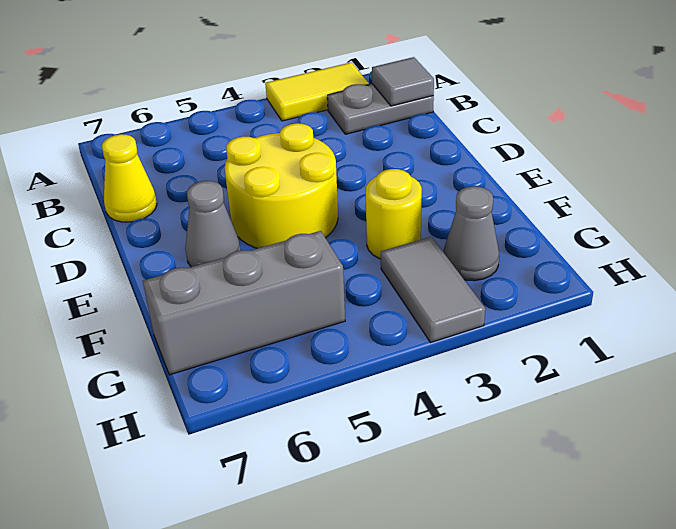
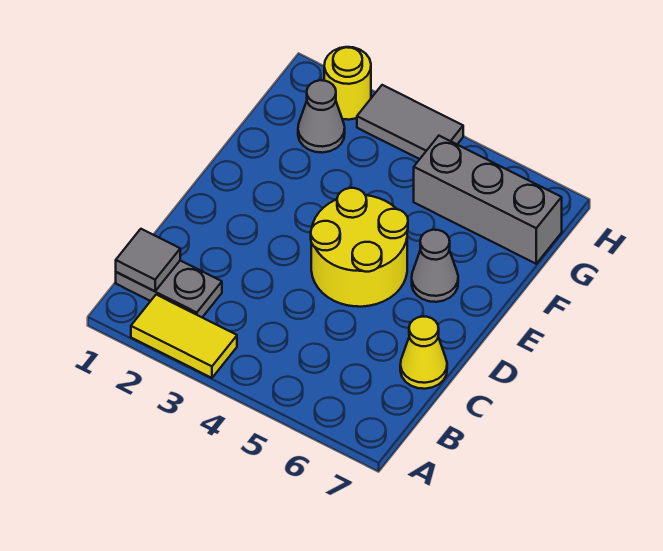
yellow round brick F3 level 1 -> yellow round brick H2 level 1
grey tile G3:H3 level 1 -> grey tile H3:H4 level 1

